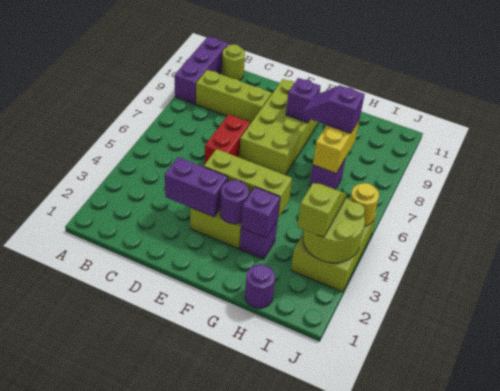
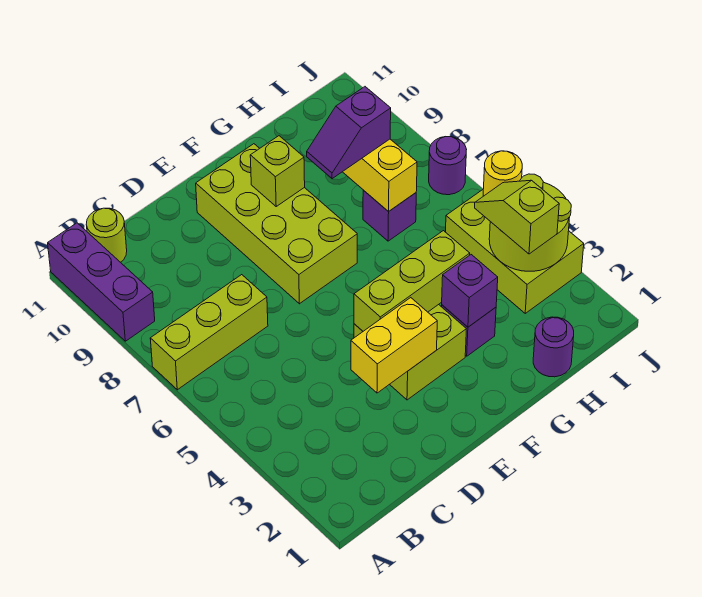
lime brick B9:D9 level 1 -> lime brick A7:C7 level 1
purple brick D3:E3 level 2 -> yellow brick D3:E3 level 2
red brick D6:D7 level 1 -> none
purple round brick F3 level 2 -> purple round brick J7 level 1
purple brick F9 level 2 -> lime brick F9 level 2

